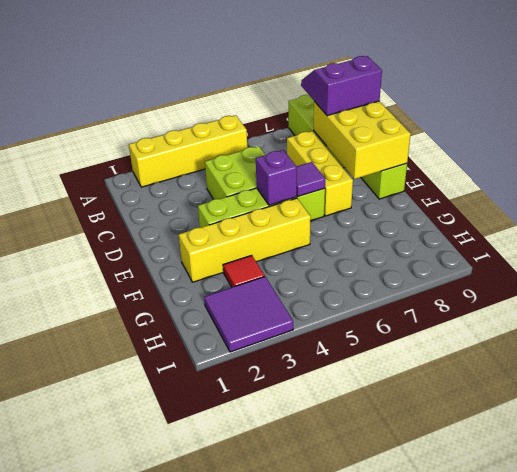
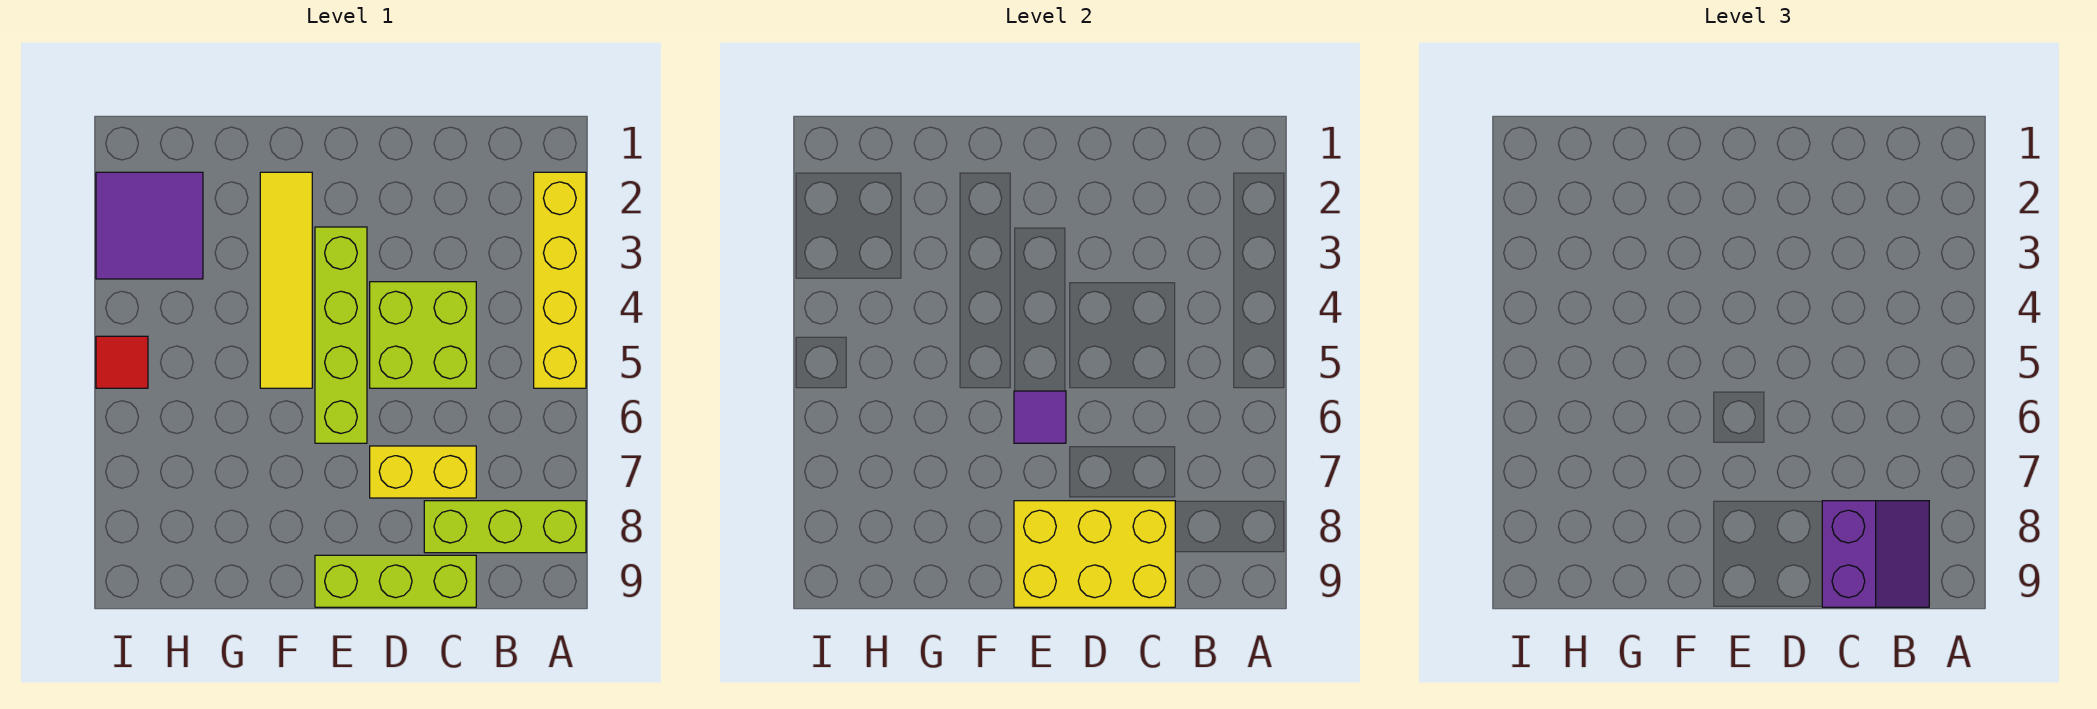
yellow brick C7:E7 level 1 -> yellow brick C7:D7 level 1
purple brick E5 level 2 -> none
yellow brick F2:F5 level 1 -> yellow tile F2:F5 level 1
red tile G3 level 1 -> red tile I5 level 1

